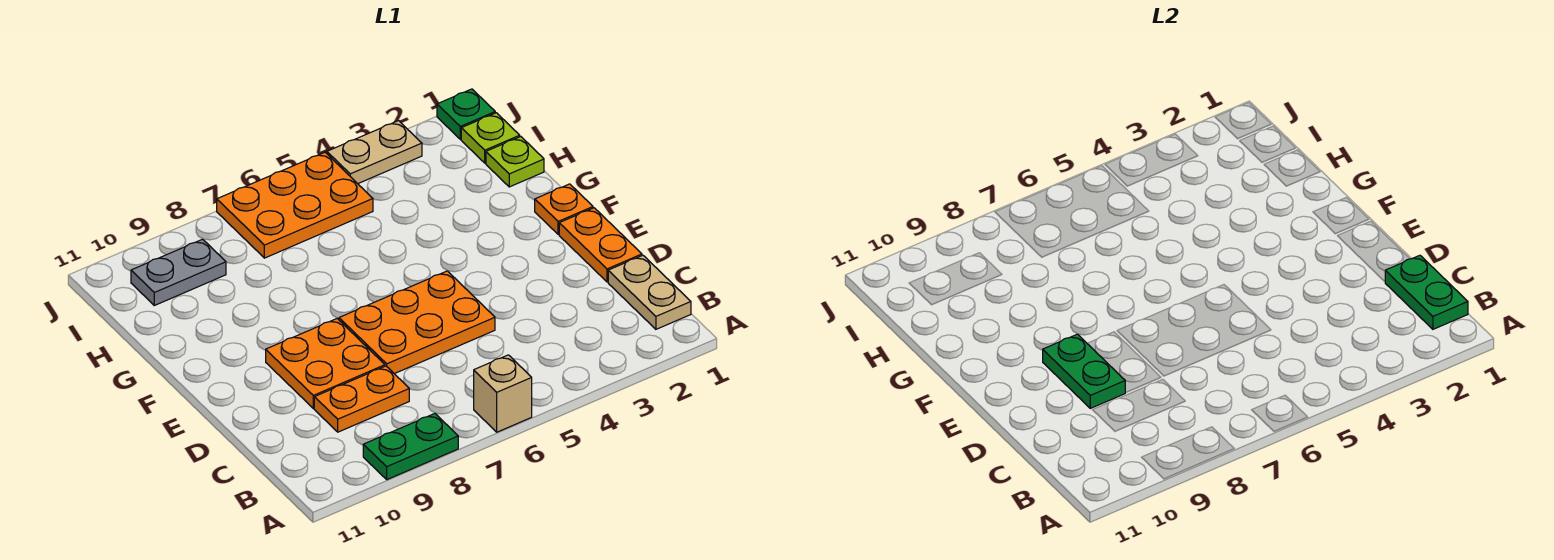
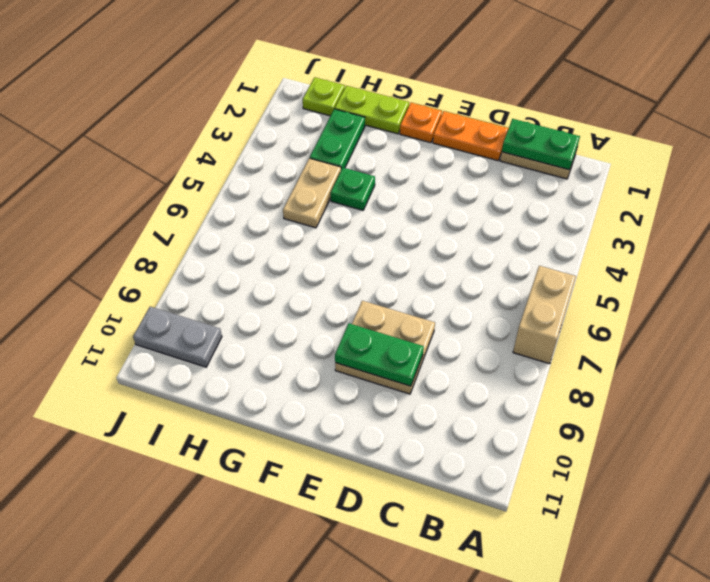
tan brick A6 level 1 -> tan brick A6:A7 level 1
green plate A8:A9 level 1 -> green plate H2:H3 level 1
orange plate C8:C9 level 1 -> none
orange plate D5:E7 level 1 -> none
orange plate D8:E9 level 1 -> tan plate D8:E9 level 1
lime plate H1 level 1 -> lime plate G1:H1 level 1
orange plate I5:J7 level 1 -> none
grey plate I9:I10 level 1 -> grey plate I10:J10 level 1
green plate J1 level 1 -> green plate G4 level 1
tan plate J3:J4 level 1 -> tan plate H4:H5 level 1

